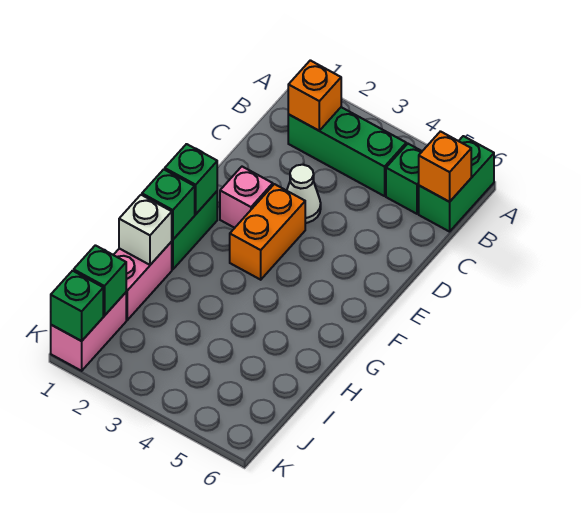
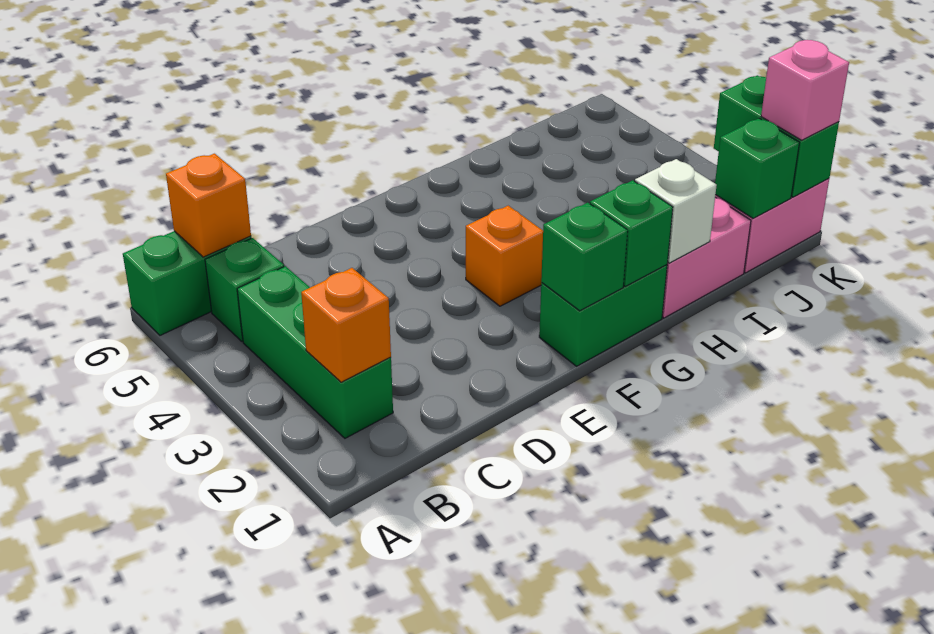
white cone D3 level 1 -> none
pink brick E2 level 1 -> pink brick K1 level 3
orange brick E3:F3 level 1 -> orange brick F3 level 1
green brick K1 level 2 -> green brick K1:K2 level 2

